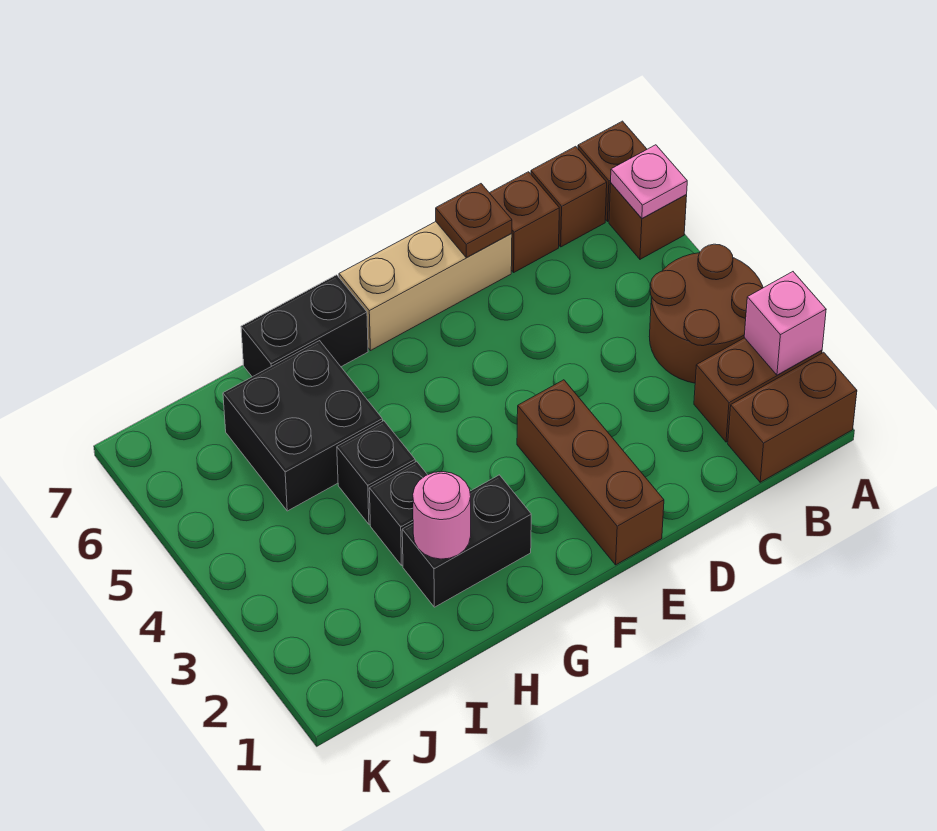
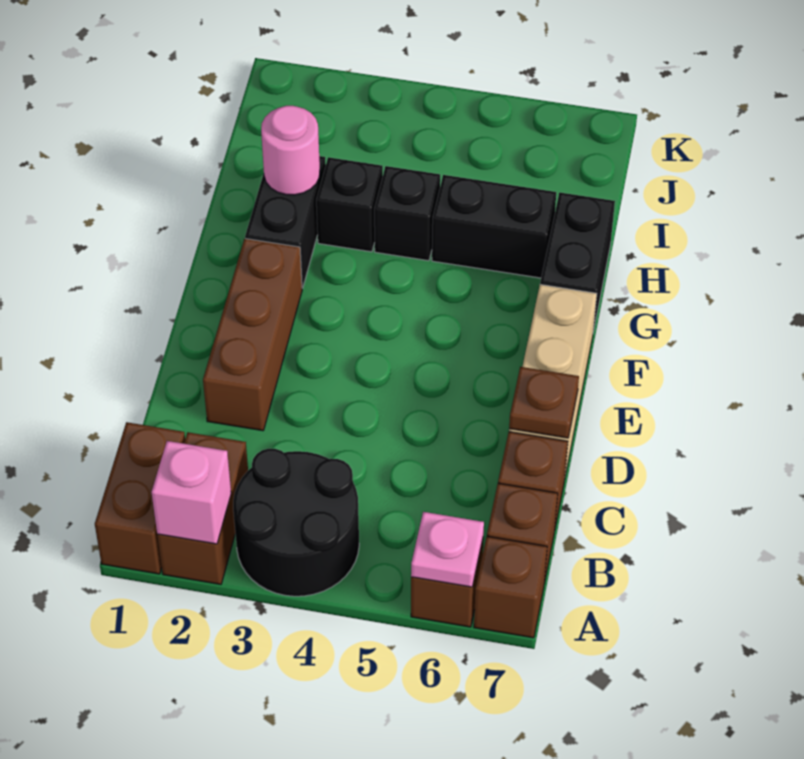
brown round brick A3:B4 level 1 -> black round brick A3:B4 level 1
brown brick E1:E3 level 1 -> brown brick D2:F2 level 1
black brick H5:I6 level 1 -> black brick H5:H6 level 1

